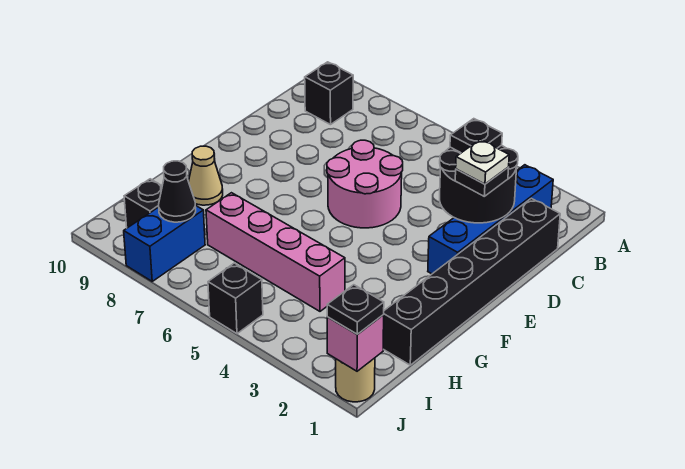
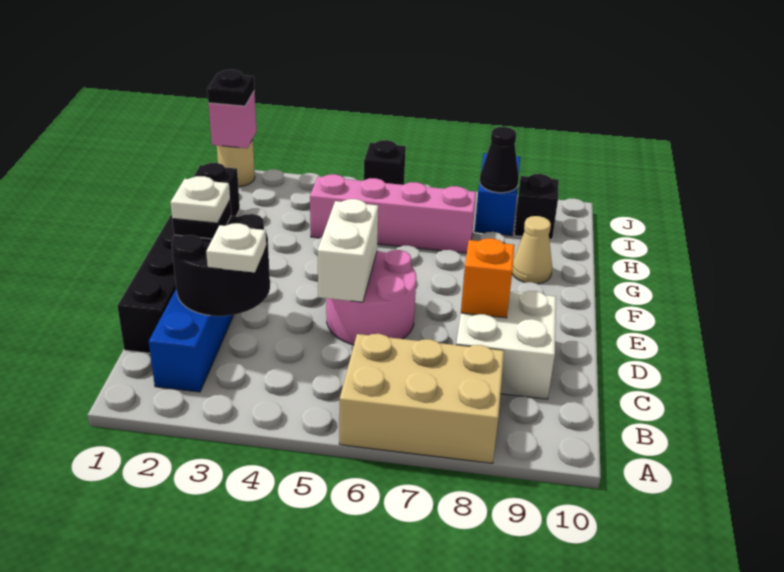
none -> tan brick A6:B8 level 1
black brick B9 level 1 -> none
black plate C3 level 3 -> white plate C3 level 3
none -> white brick C8:D9 level 1
none -> white brick D5:E5 level 2
none -> orange brick D8 level 2

